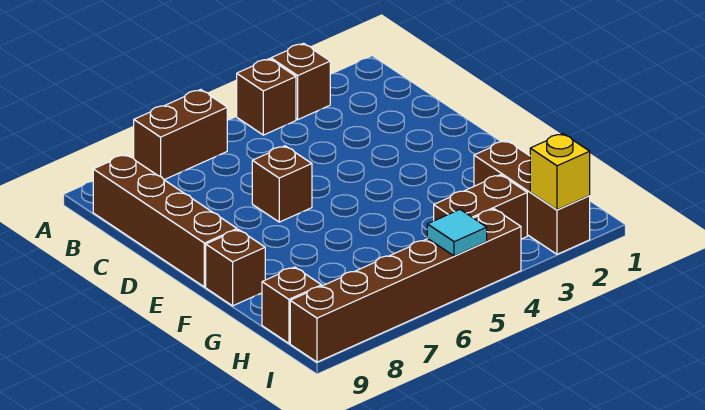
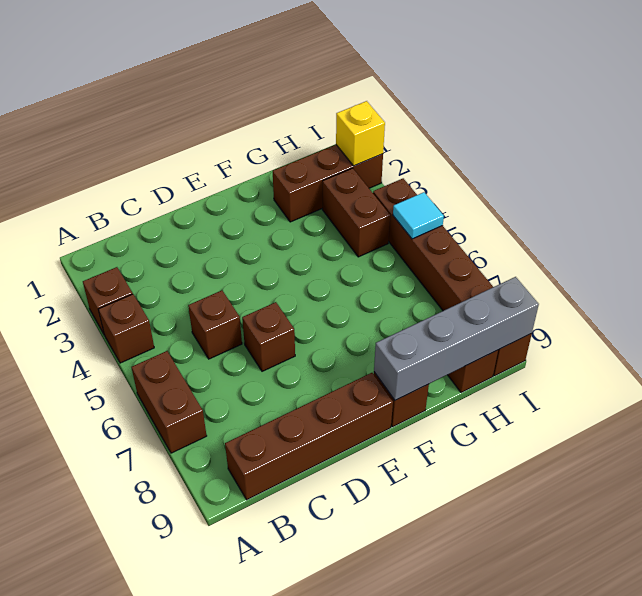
none -> brown brick C5 level 1
none -> grey brick F9:I9 level 2

